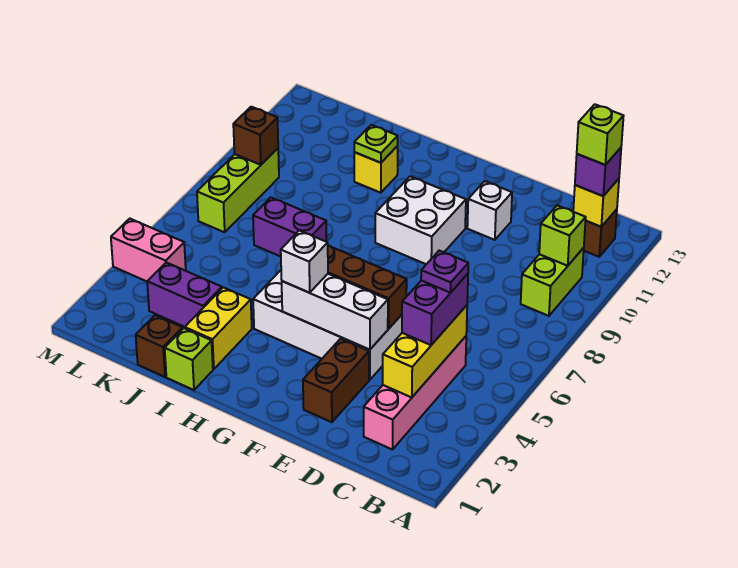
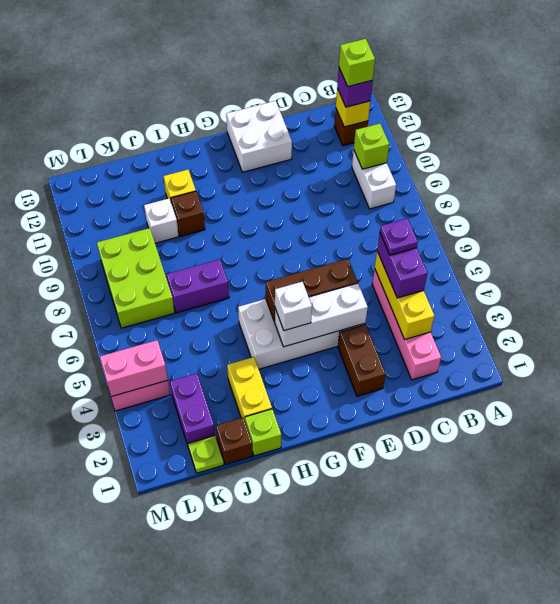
lime brick B9:B10 level 1 -> white brick B9:B10 level 1
white brick E11 level 1 -> white brick J10 level 1
white brick F9:G10 level 1 -> white brick E12:F13 level 1
lime plate I11 level 2 -> lime plate K1 level 1
purple brick J3:K3 level 1 -> purple brick K2:K3 level 1
none -> pink brick L4:M4 level 2
lime brick L7:L9 level 1 -> lime brick K7:L9 level 1
brown brick L9 level 2 -> brown brick I10 level 1

